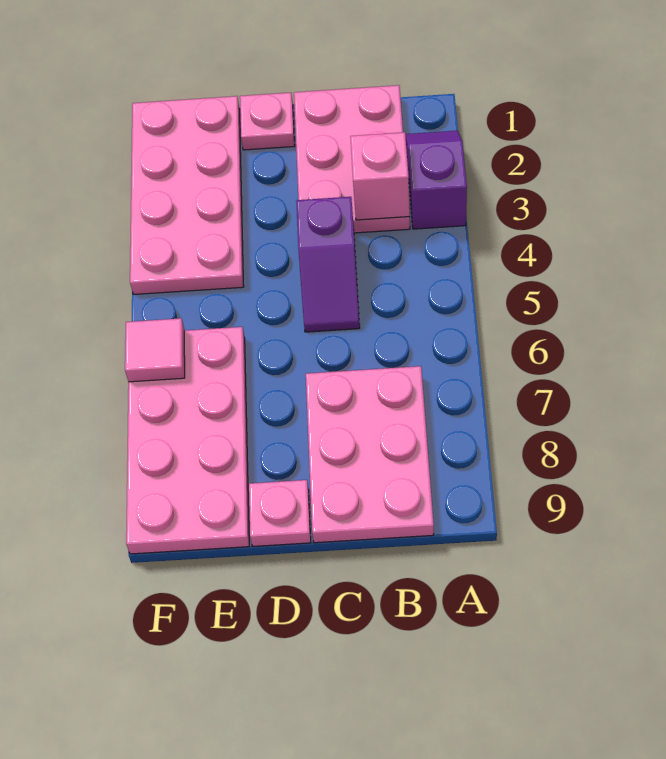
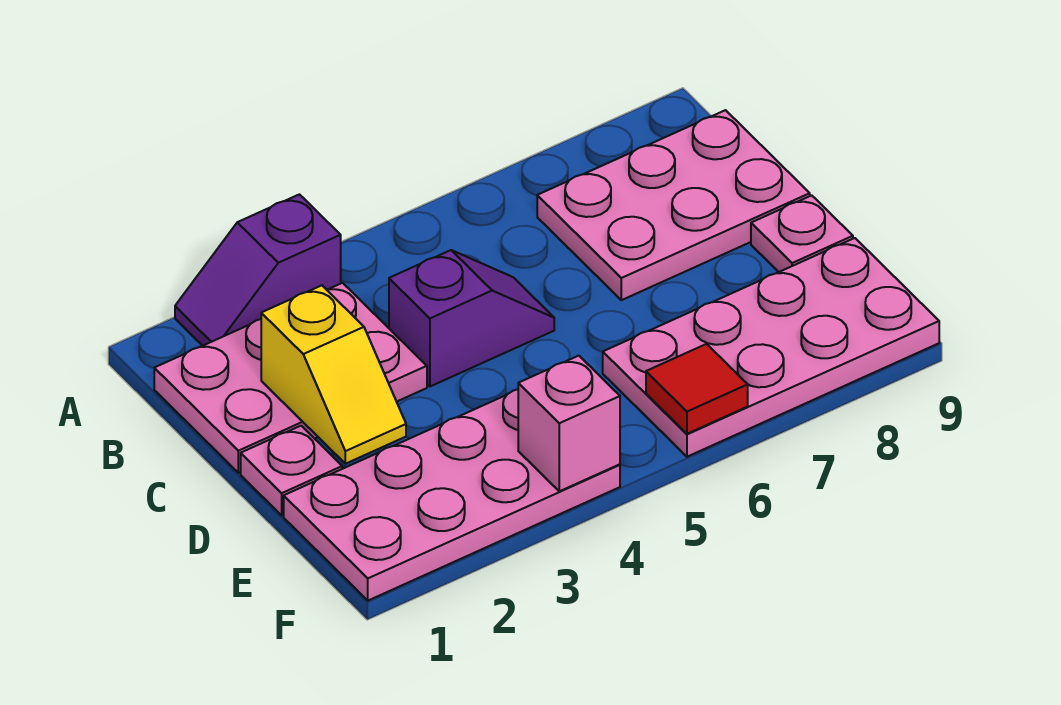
pink brick B3 level 2 -> pink brick F4 level 2
none -> yellow slope C2:D2 level 2 top C
pink tile F6 level 2 -> red tile F6 level 2

